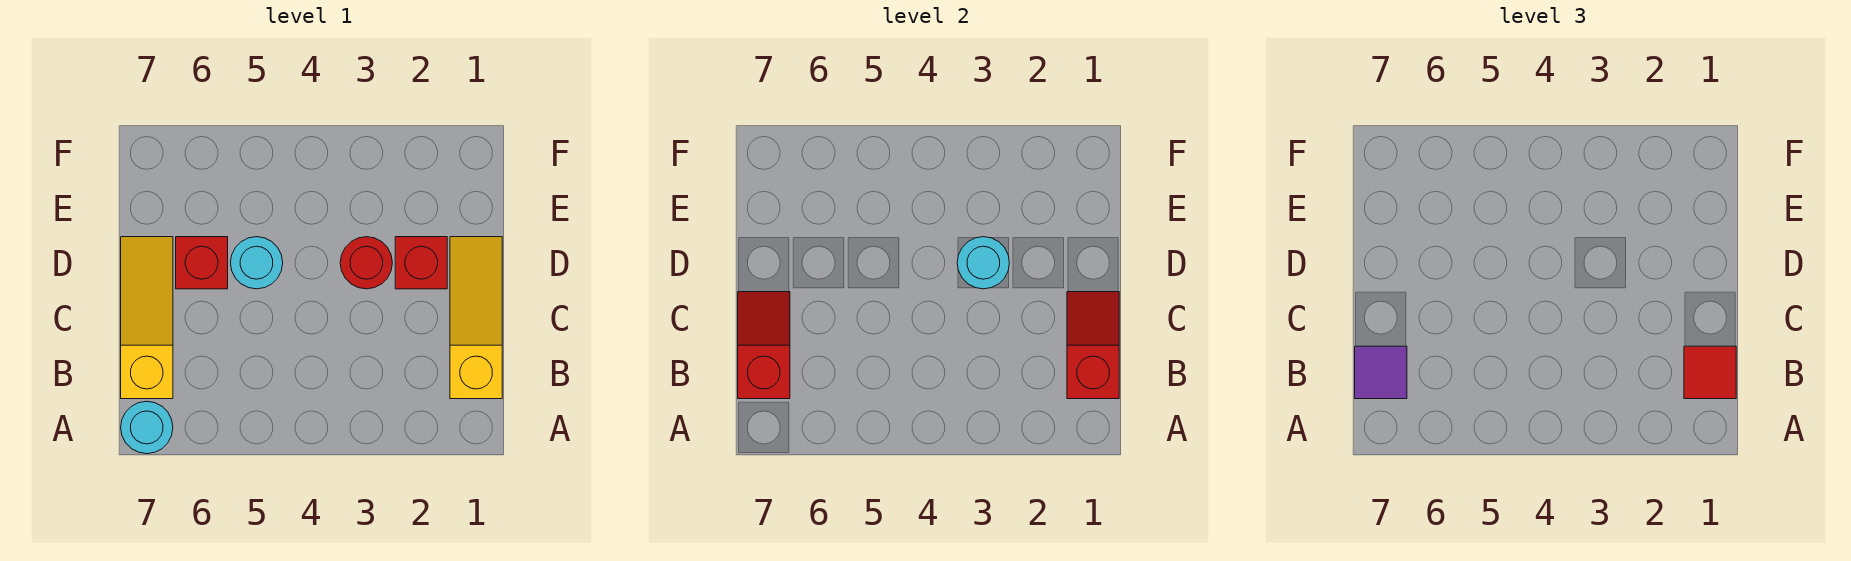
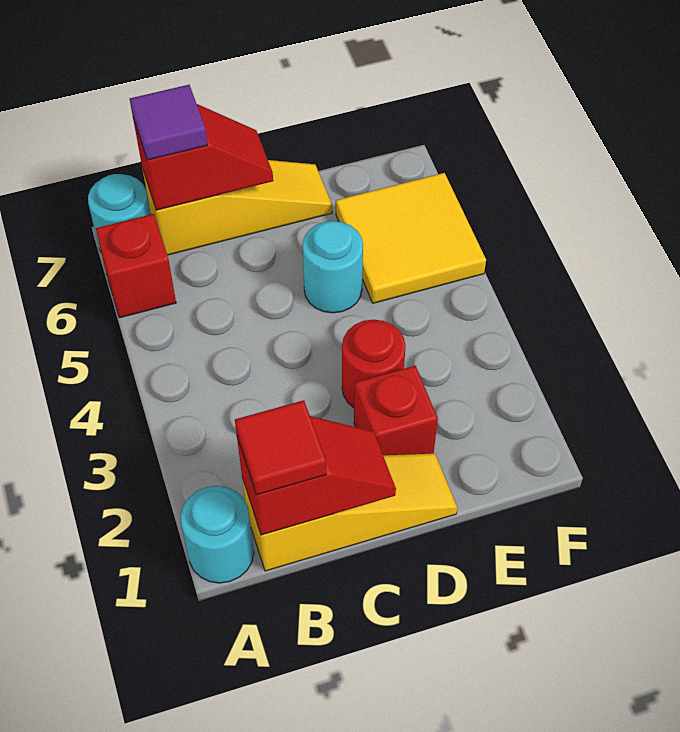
cyan round brick D3 level 2 -> cyan round brick A1 level 1
red brick D6 level 1 -> red brick A6 level 1
none -> yellow tile E5:F6 level 1

